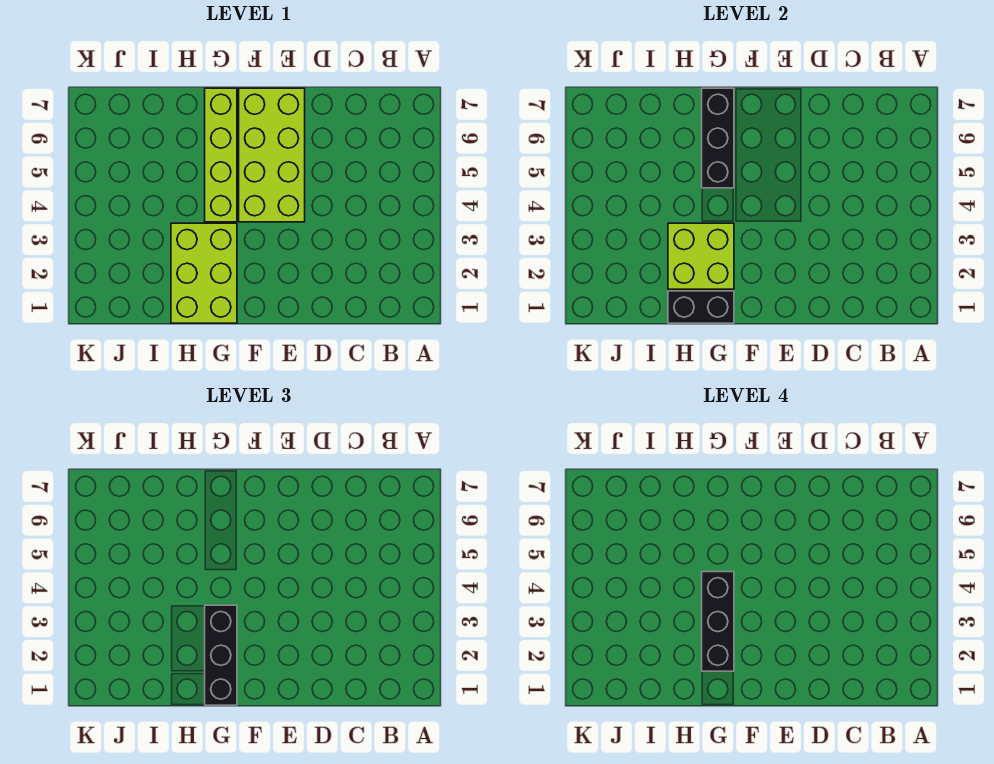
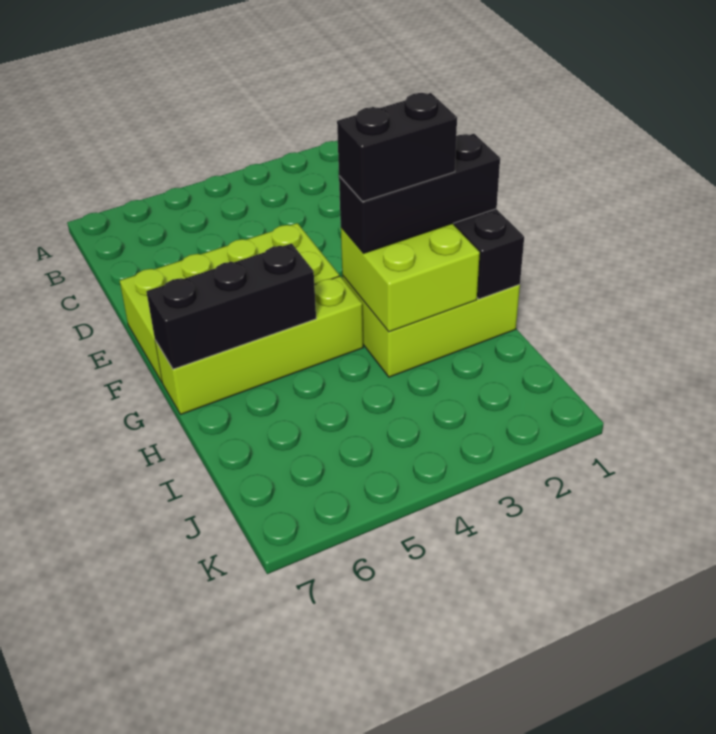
black brick G2:G4 level 4 -> black brick G2:G3 level 4

